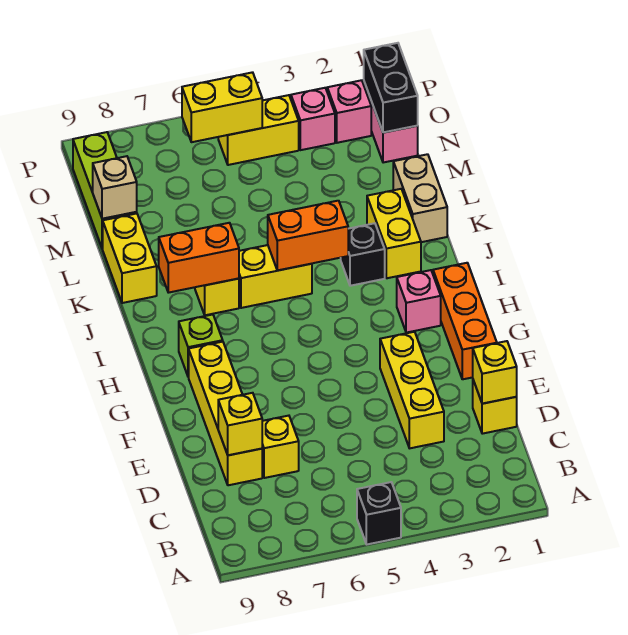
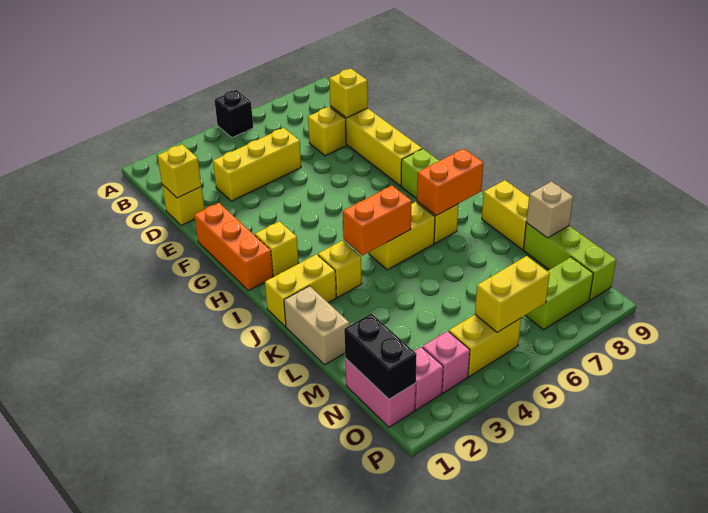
yellow brick D3:F3 level 1 -> yellow brick D3:D5 level 1
pink brick H2 level 1 -> yellow brick H2 level 1
yellow brick J2:K2 level 1 -> yellow brick J1:J2 level 1
black brick J3 level 1 -> yellow brick J3 level 1
none -> lime brick O7:O8 level 1

